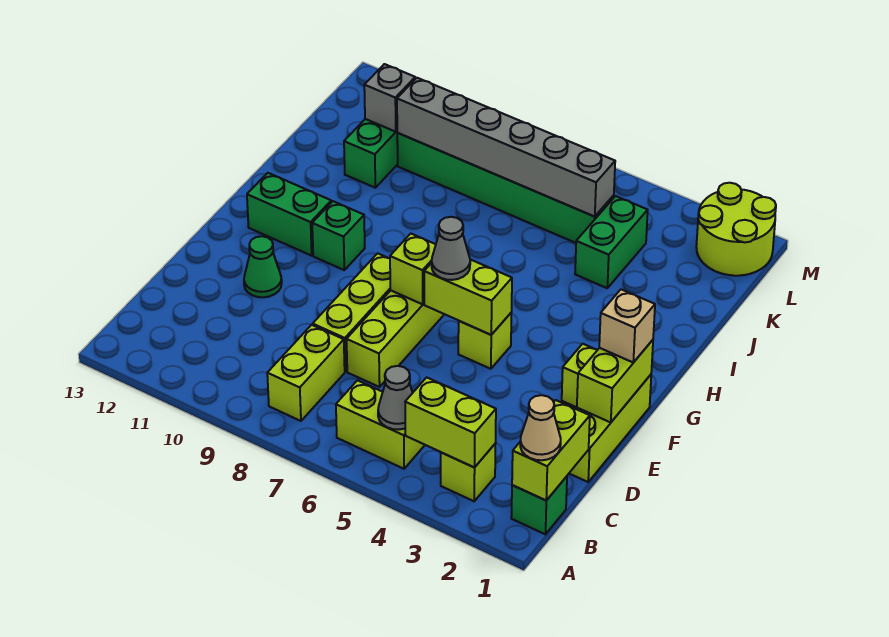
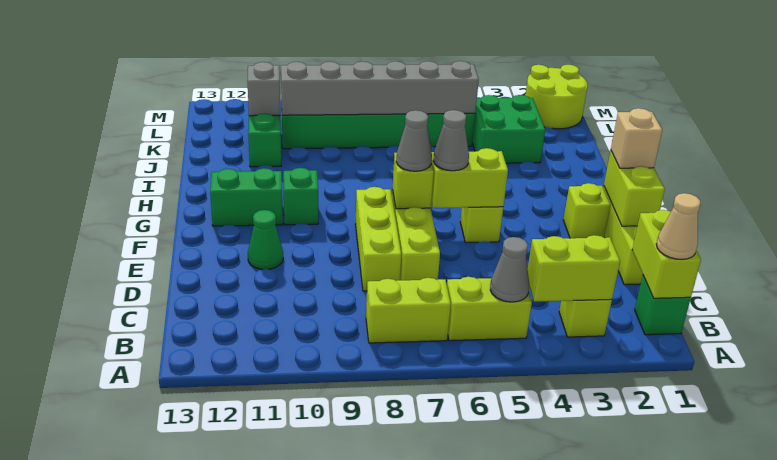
lime brick B8:C8 level 1 -> lime brick B7:B8 level 1
none -> grey cone F7 level 3
green brick J4:K4 level 1 -> green brick J3:K4 level 1

